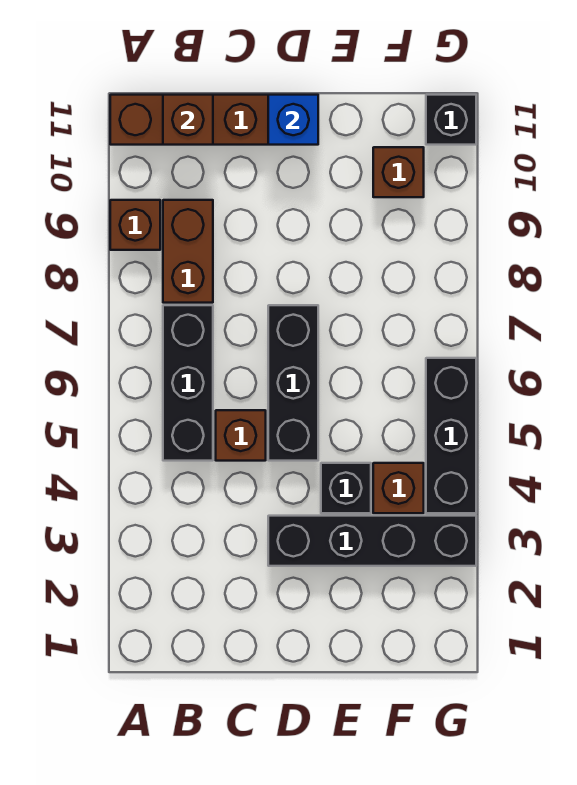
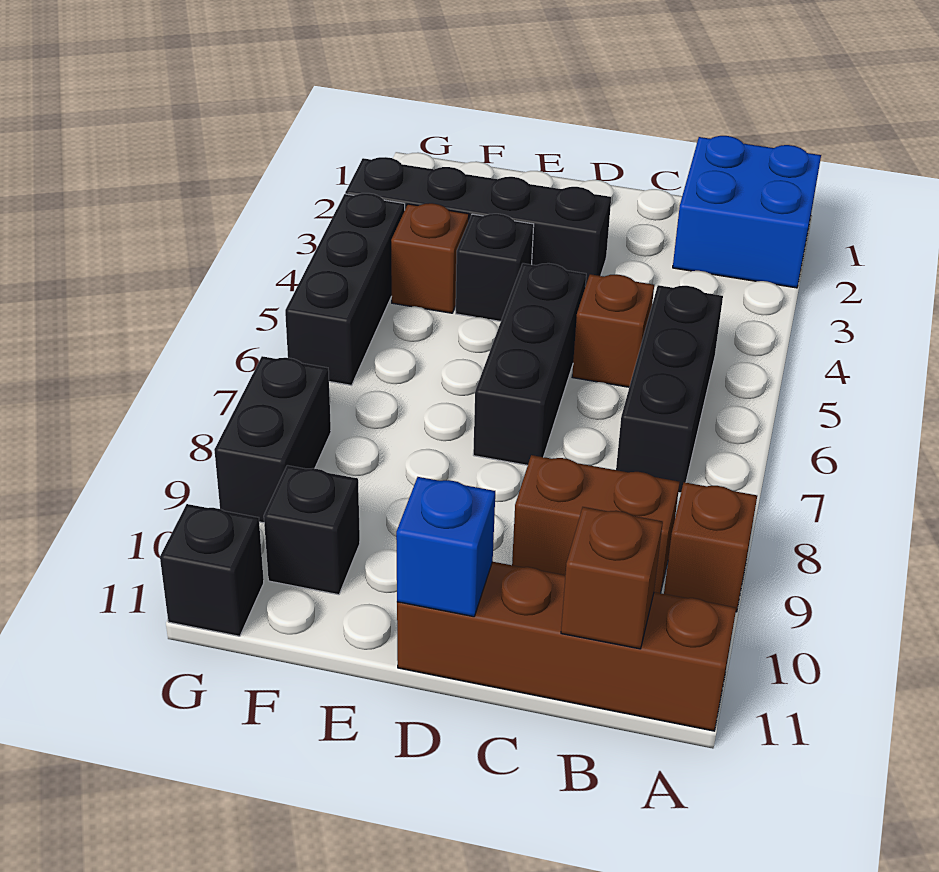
none -> blue brick A1:B2 level 1
brown brick B8:B9 level 1 -> brown brick B9:C9 level 1
brown brick F10 level 1 -> black brick F10 level 1
none -> black brick G8:G9 level 1

